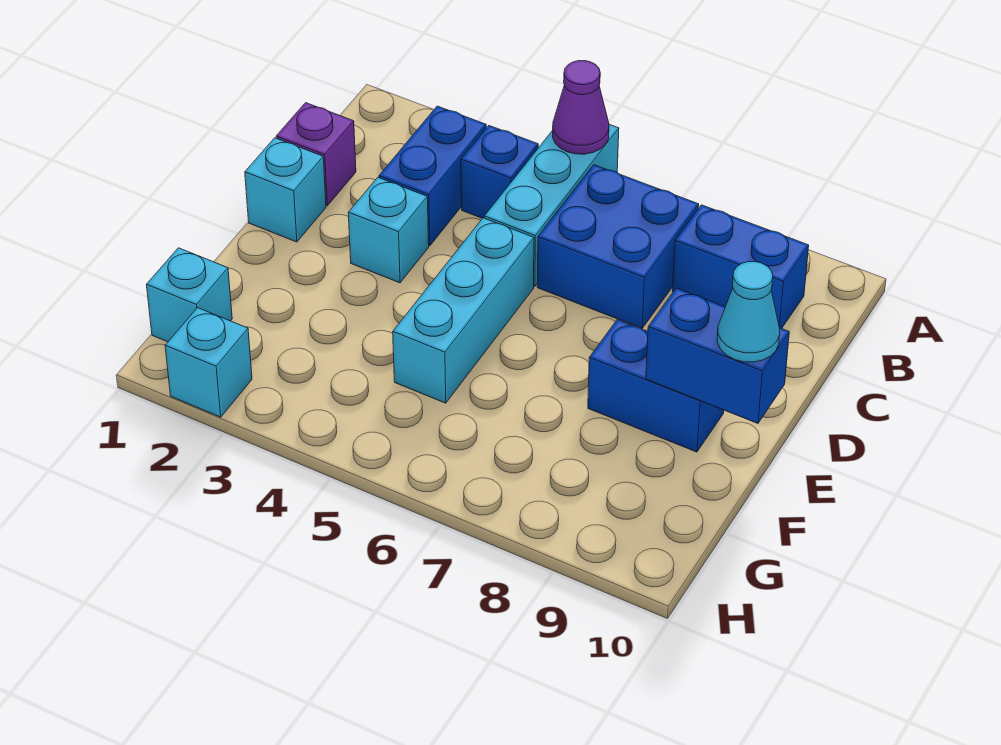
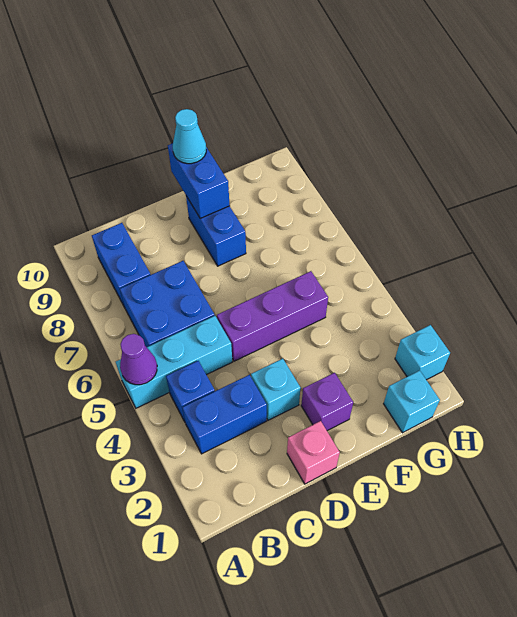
purple brick C1 level 1 -> purple brick E2 level 1
cyan brick D1 level 1 -> pink brick D1 level 1
cyan brick D5:F5 level 1 -> purple brick D5:F5 level 1

